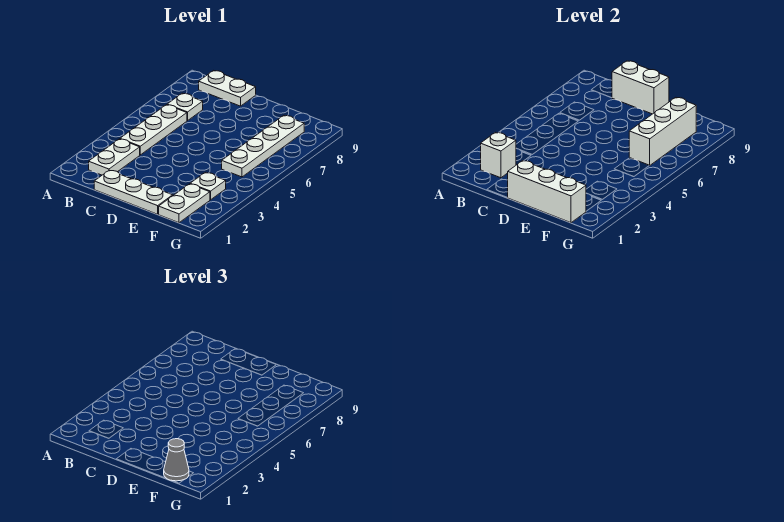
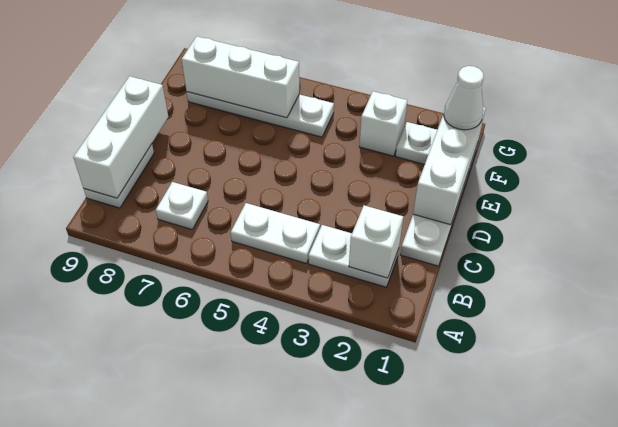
white plate B4:B6 level 1 -> white plate B4:B5 level 1
white brick C9:D9 level 2 -> white brick B9:D9 level 2
grey cone F1 level 3 -> white cone F1 level 3
white plate F3 level 1 -> white brick F3 level 1

